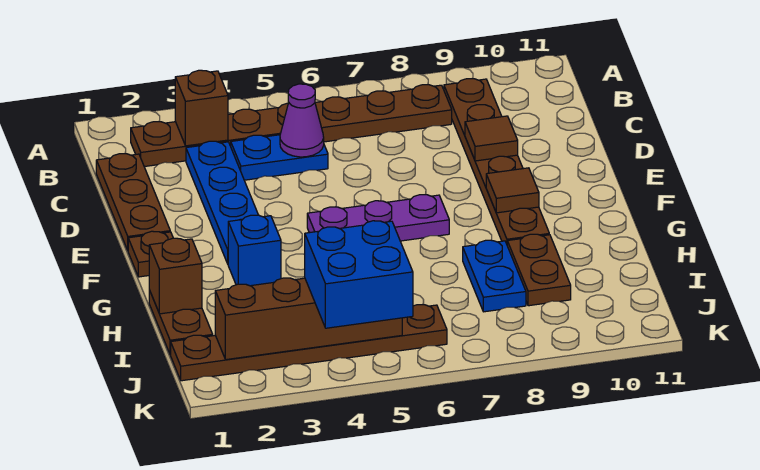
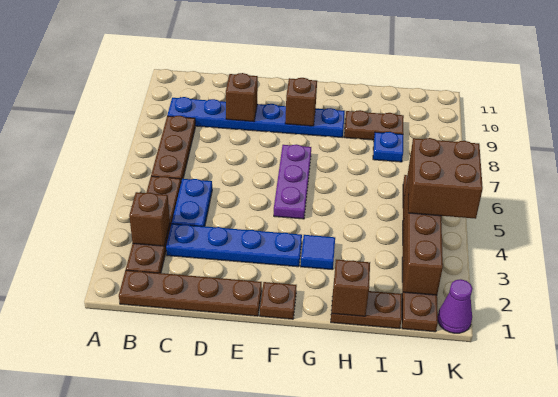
brown plate B9:G9 level 1 -> blue plate B9:G9 level 1
brown plate C1:E1 level 1 -> brown plate B1:E1 level 1
purple cone C5 level 2 -> purple cone K1 level 1
brown tile D9 level 2 -> brown brick D9 level 2
brown tile F9 level 2 -> brown brick F9 level 2
blue brick G3 level 1 -> blue tile G3 level 1
blue plate H8:I8 level 1 -> blue plate I8 level 1
blue brick J4:K5 level 3 -> brown brick J4:K5 level 3

